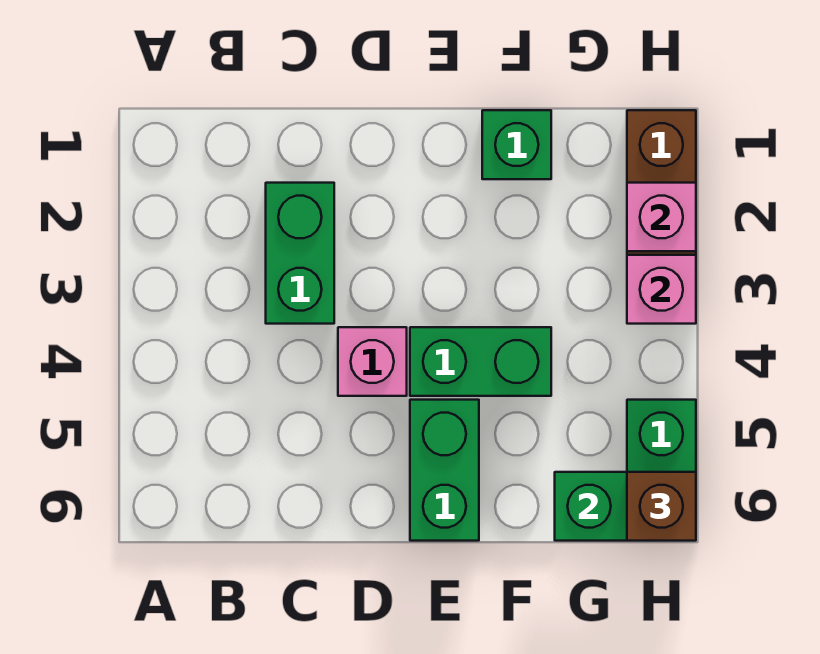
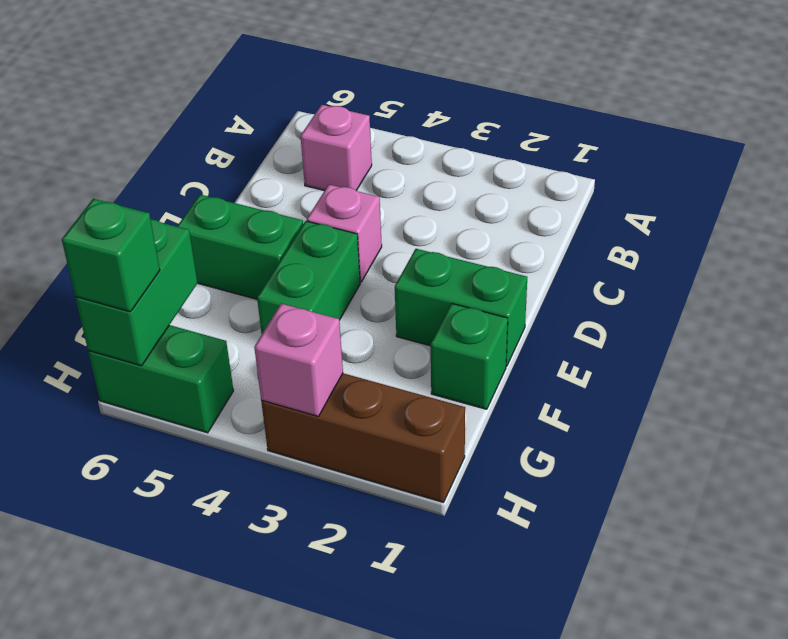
green brick C2:C3 level 1 -> green brick E1:E2 level 1
pink brick H2 level 2 -> pink brick B5 level 1
brown brick H6 level 3 -> green brick H6 level 3

